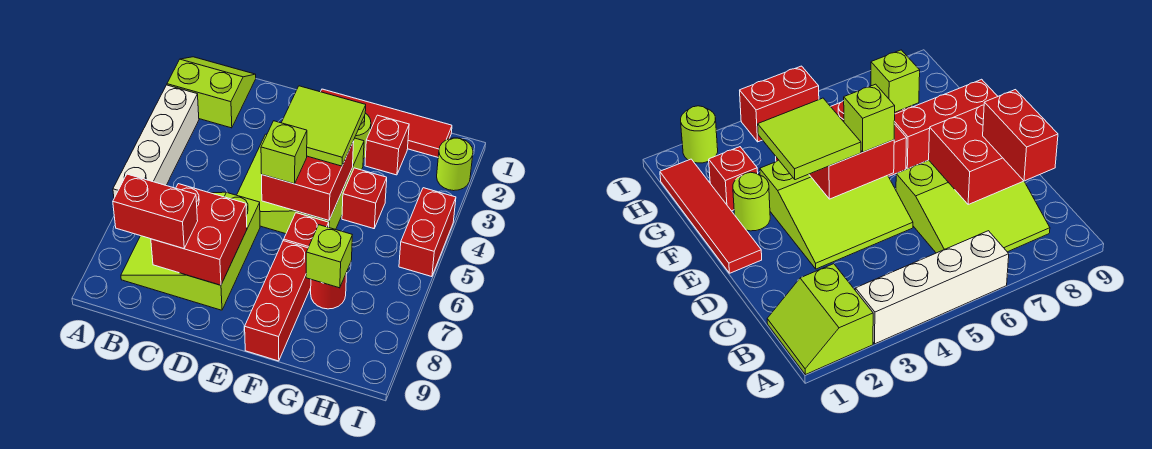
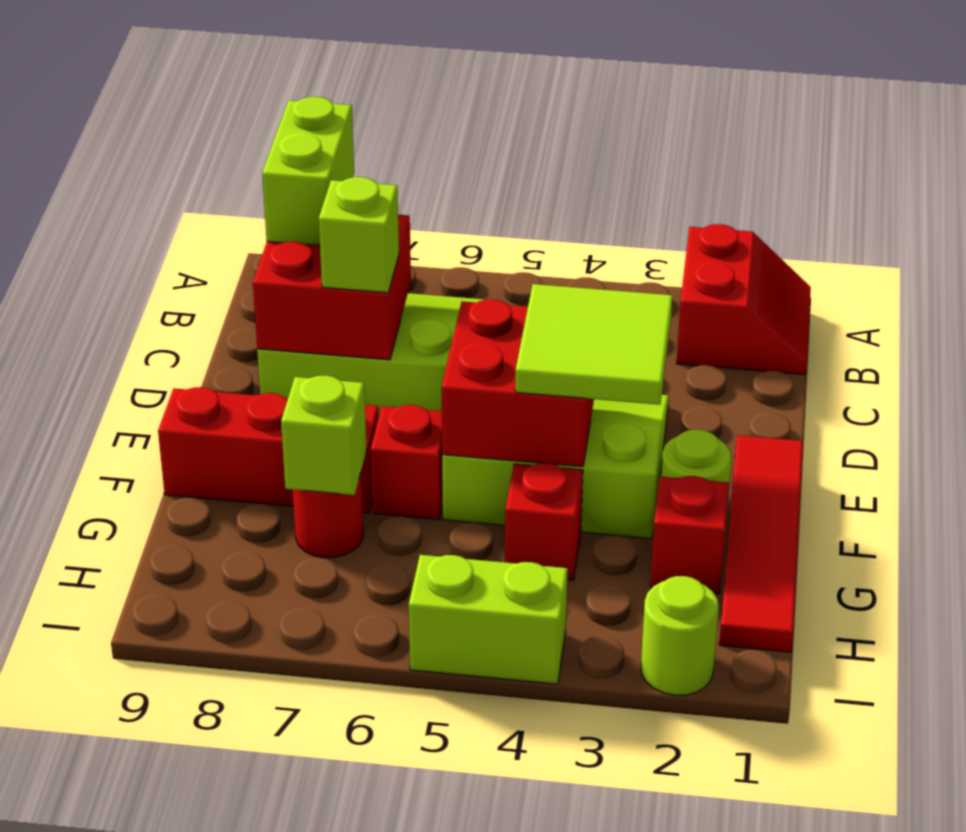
lime slope A1:B2 level 1 top 2 -> red slope A1:B2 level 1 top 2
white brick A3:A6 level 1 -> none
red brick B8:C8 level 3 -> lime brick B8:C8 level 3
lime brick E5 level 3 -> lime brick D7 level 3
red brick I4:I5 level 1 -> lime brick I4:I5 level 1

